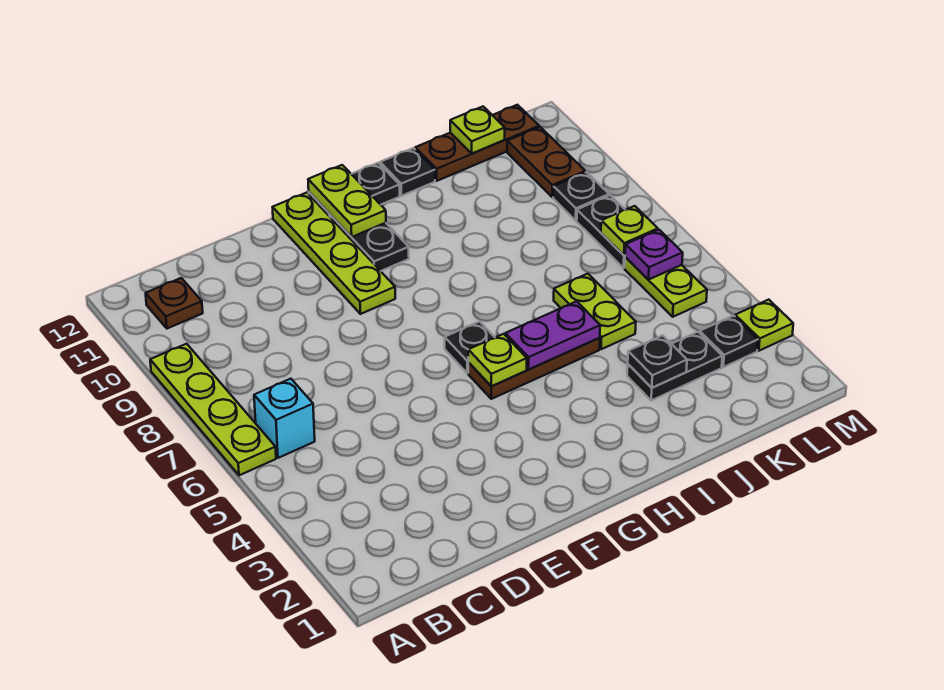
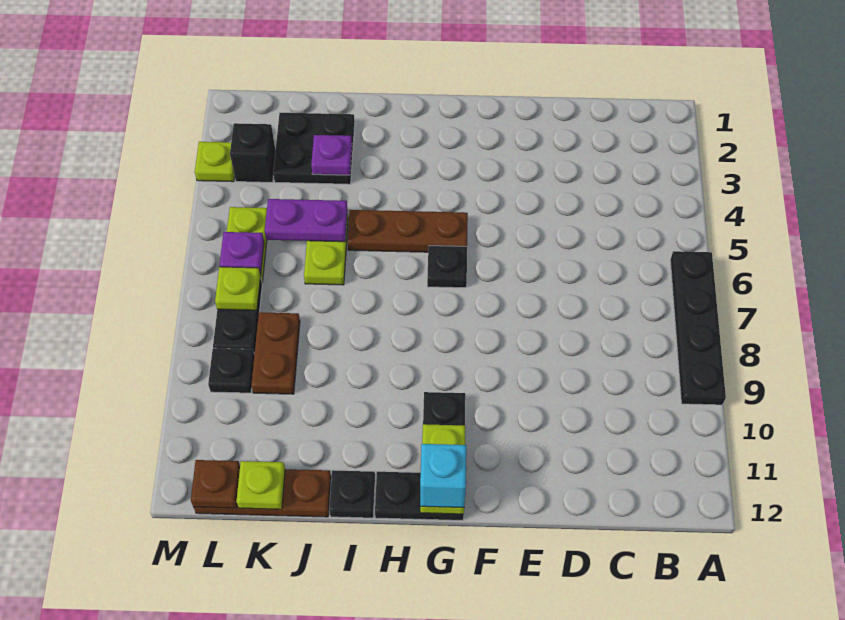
lime plate A6:A9 level 1 -> black plate A6:A9 level 1
cyan brick B6 level 1 -> cyan brick G12 level 3
brown plate B11 level 1 -> brown plate L12 level 2
lime plate F9:F12 level 1 -> none
lime plate G5 level 2 -> none
purple plate H5:I5 level 2 -> purple plate J5:K5 level 2
black plate J3:K3 level 1 -> black plate J2:K3 level 1
black plate J3 level 2 -> purple plate J3 level 2
black plate L3 level 1 -> black brick L3 level 1
brown plate L10:L11 level 1 -> brown plate K8:K9 level 1

